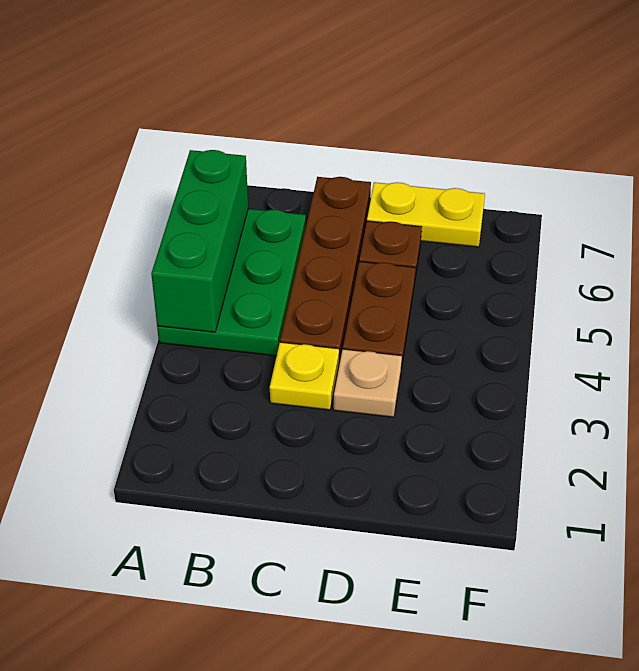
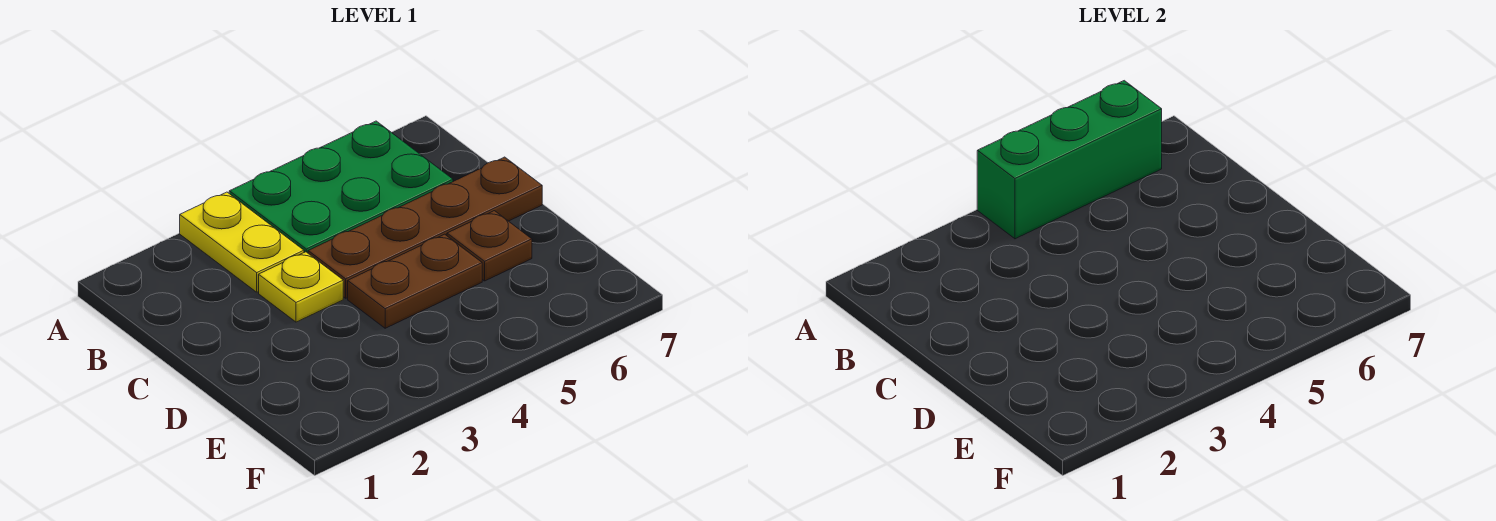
tan plate D3 level 1 -> none
yellow plate D7:E7 level 1 -> yellow plate A3:B3 level 1

